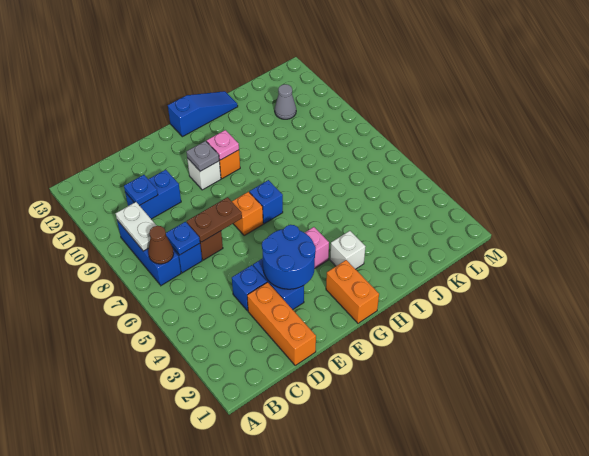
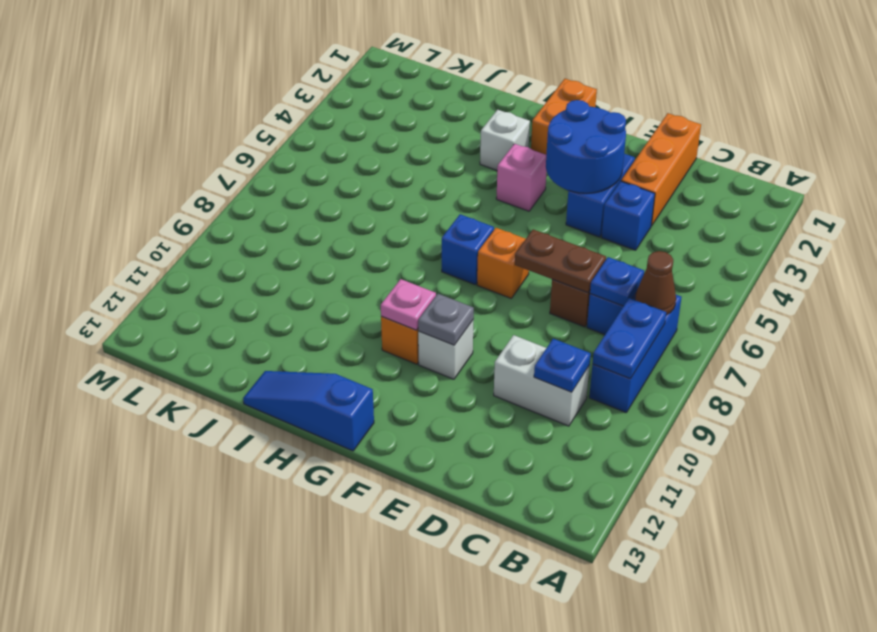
white plate B8:B9 level 2 -> blue plate B8:B9 level 2
blue brick C10:D10 level 1 -> white brick C10:D10 level 1
grey cone K11 level 1 -> none

